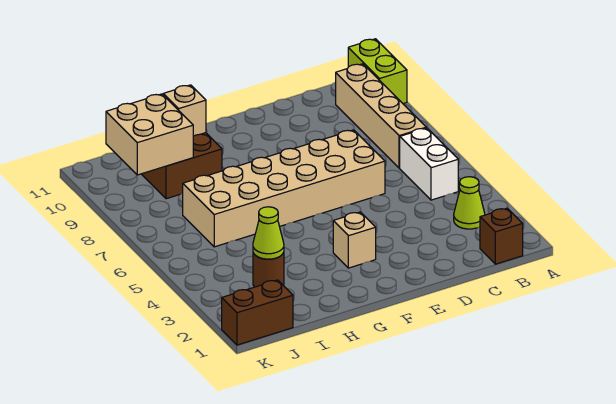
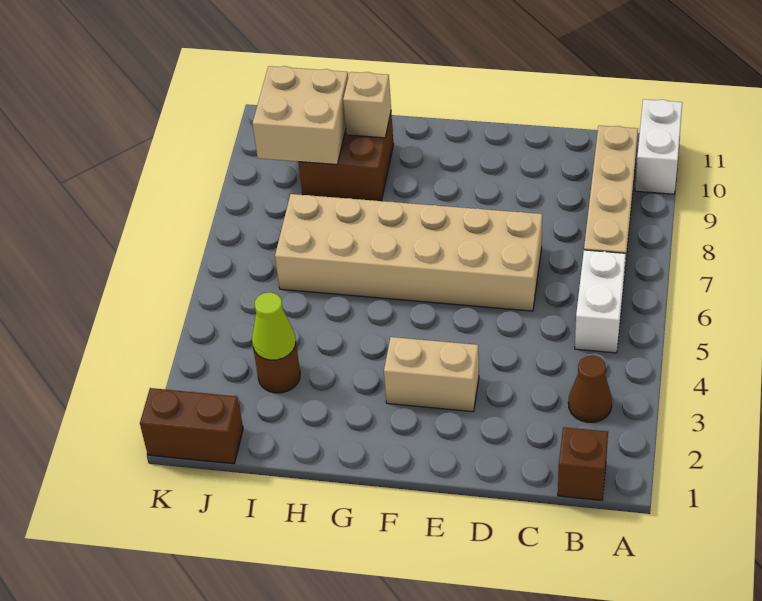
lime brick A10:A11 level 1 -> white brick A10:A11 level 1
lime cone B3 level 1 -> brown cone B3 level 1
tan brick F3 level 1 -> tan brick E3:F3 level 1

